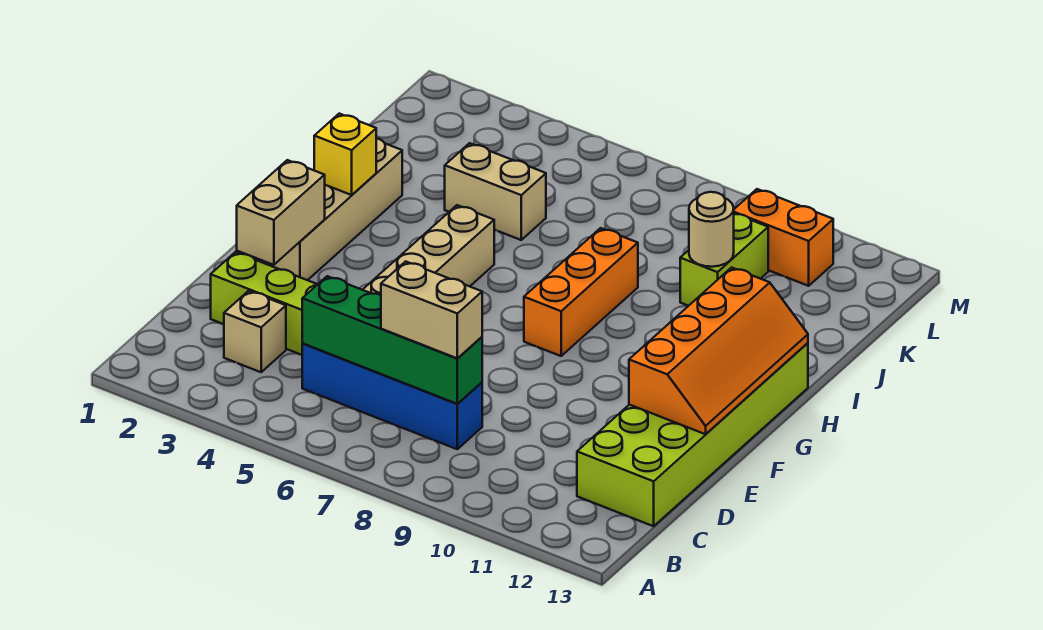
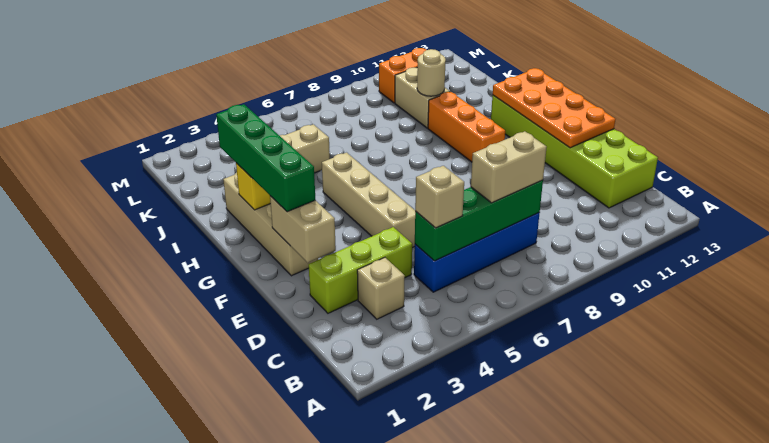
none -> tan brick C5 level 3
orange slope E12:H13 level 2 top 12 -> orange plate E12:H13 level 2
none -> green brick F2:I2 level 3
orange brick G8:I8 level 1 -> orange brick G10:I10 level 1
lime brick J10:K10 level 1 -> tan brick J10:K10 level 1

